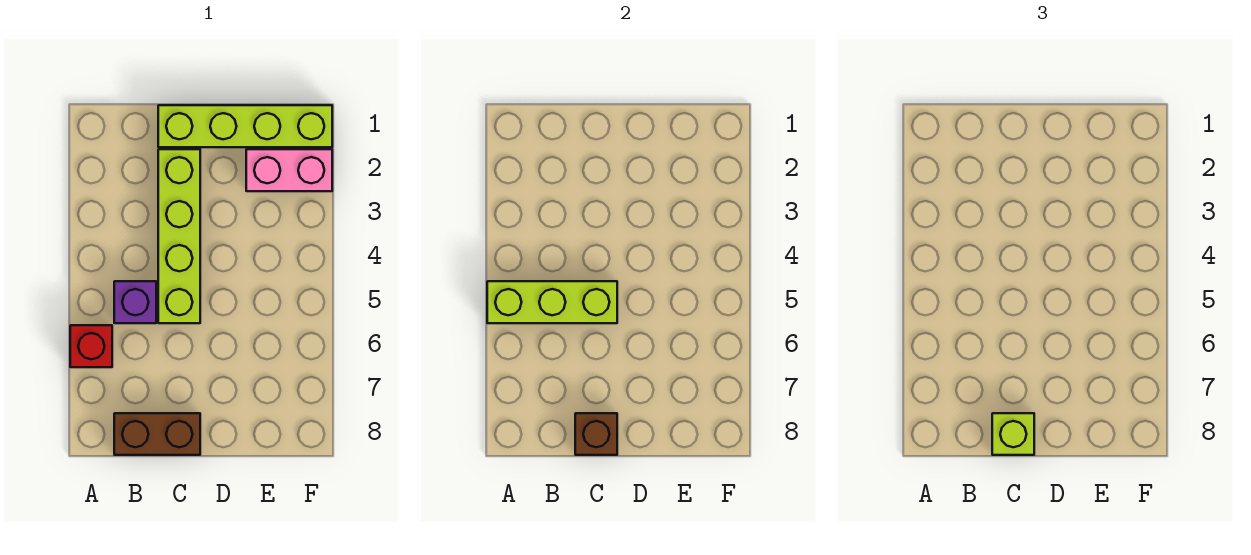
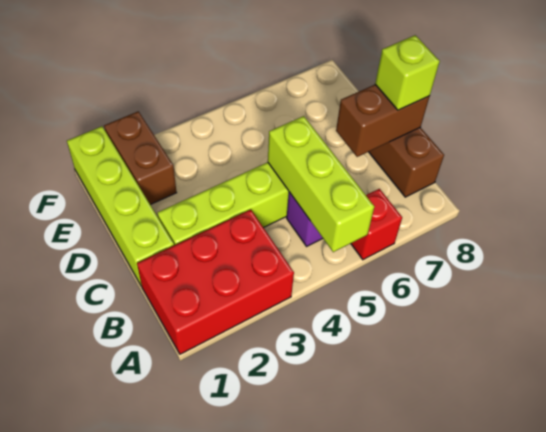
none -> red brick A1:B3 level 1
brown brick C8 level 2 -> brown brick C7:C8 level 2
pink brick E2:F2 level 1 -> brown brick E2:F2 level 1

